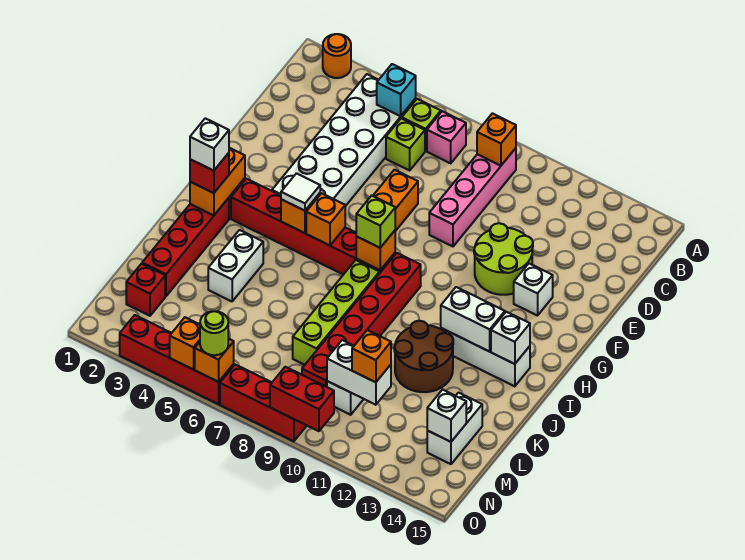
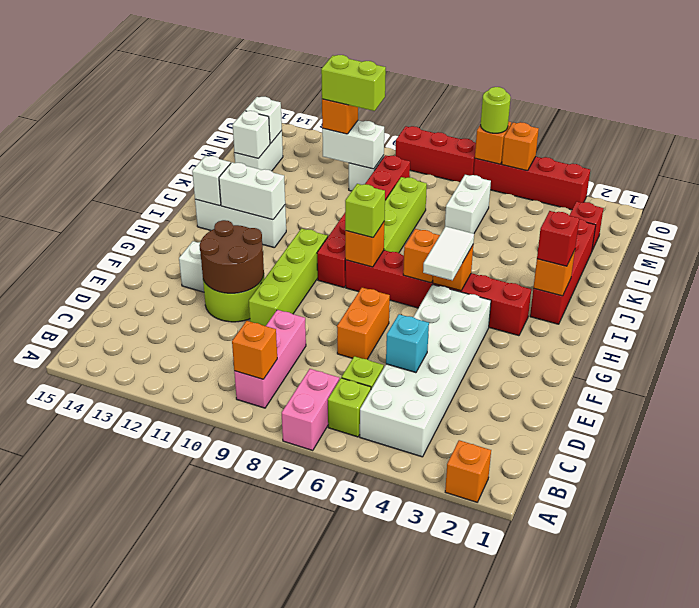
orange round brick A2 level 1 -> orange brick A2 level 1
cyan brick B5 level 2 -> cyan brick D5 level 2
pink brick B7 level 1 -> pink brick A7:B7 level 1
pink brick B9:E9 level 1 -> pink brick B9:D9 level 1
none -> lime brick E10:H10 level 1
orange brick H2:I2 level 2 -> orange brick I2 level 2
white tile H5 level 3 -> white tile G5:H5 level 3
white brick I2 level 4 -> white brick L14 level 2
white brick J4:K4 level 1 -> white brick L6:M6 level 1
brown round brick J11:K12 level 1 -> brown round brick E11:F12 level 2
none -> lime brick M10:M11 level 4
red brick O9:O10 level 2 -> none

